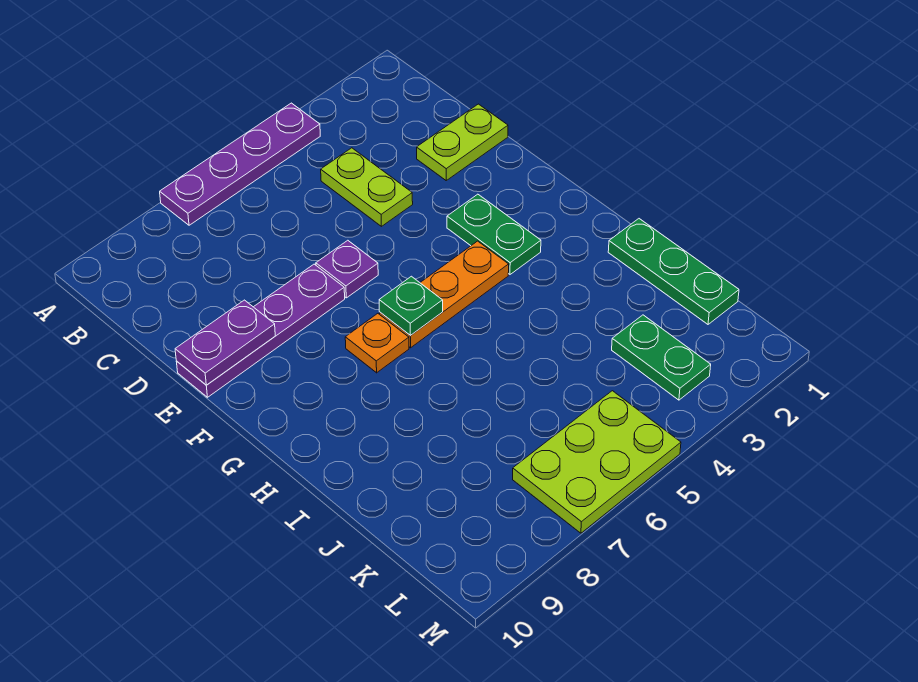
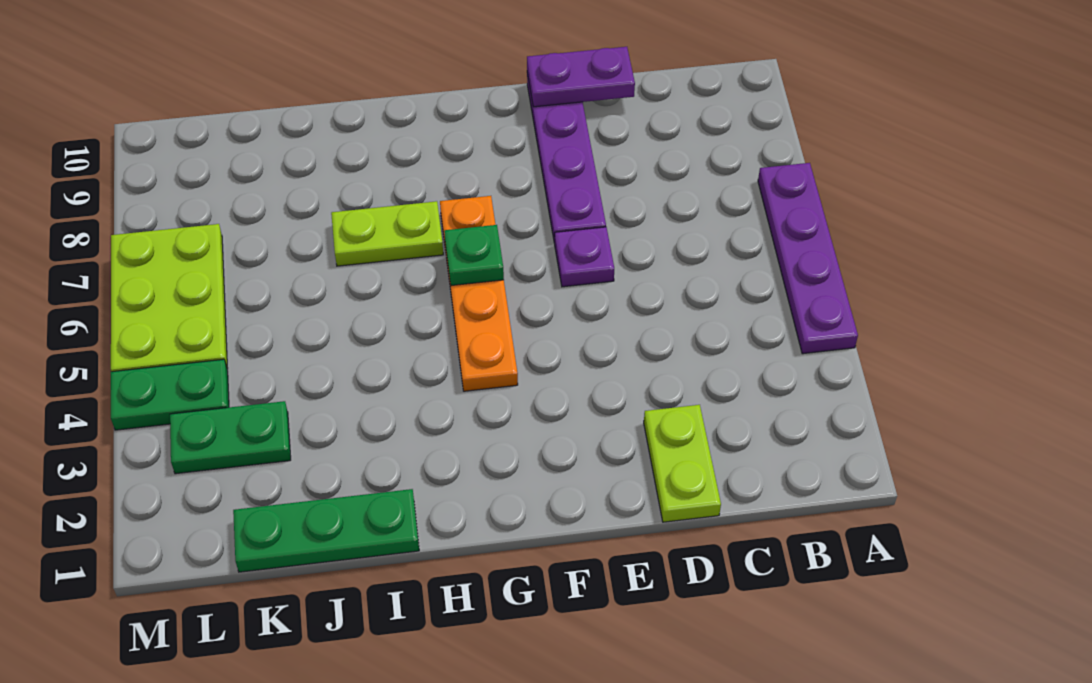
lime plate C4:D4 level 1 -> lime plate H7:I7 level 1
purple plate E9:E10 level 2 -> purple plate D10:E10 level 2
green plate F3:G3 level 1 -> green plate L4:M4 level 1

